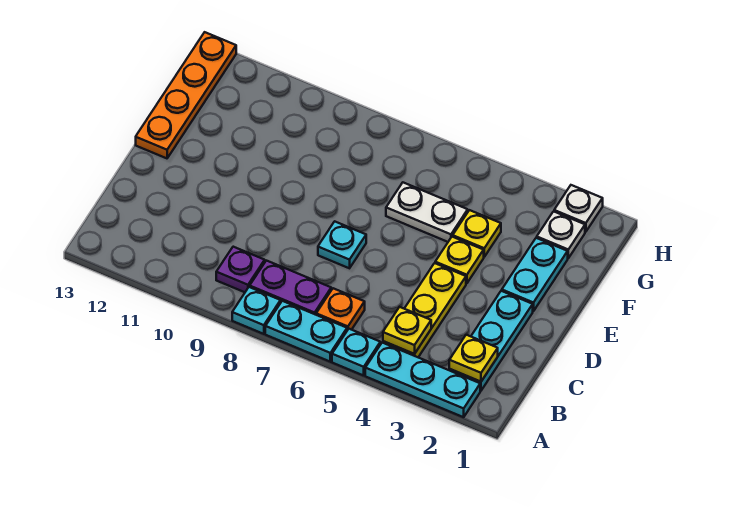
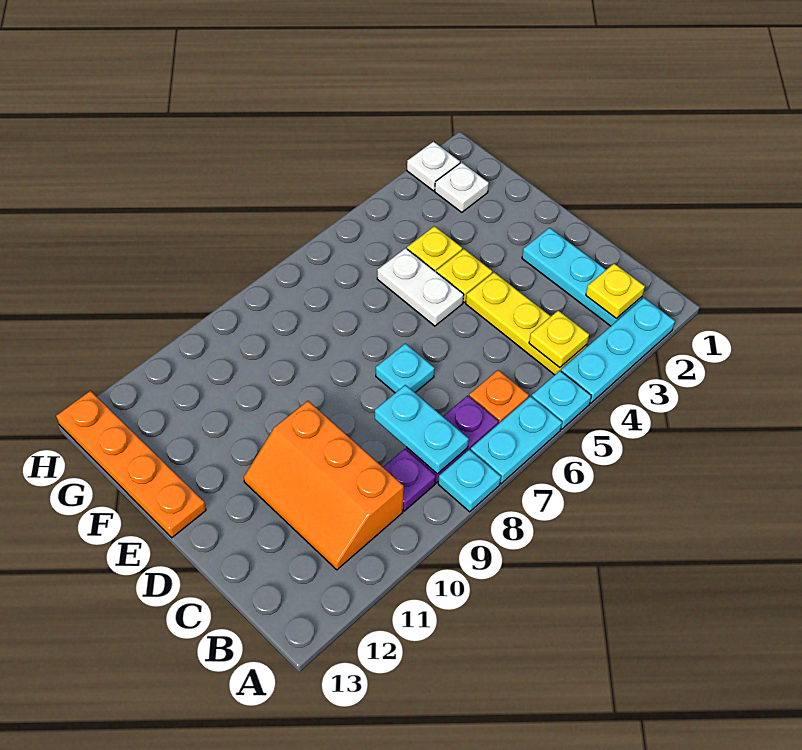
none -> orange slope B10:D11 level 1 top 10
cyan plate E2:F2 level 1 -> cyan plate B8:C8 level 2
white plate F5:F6 level 1 -> white plate E5:F5 level 1

